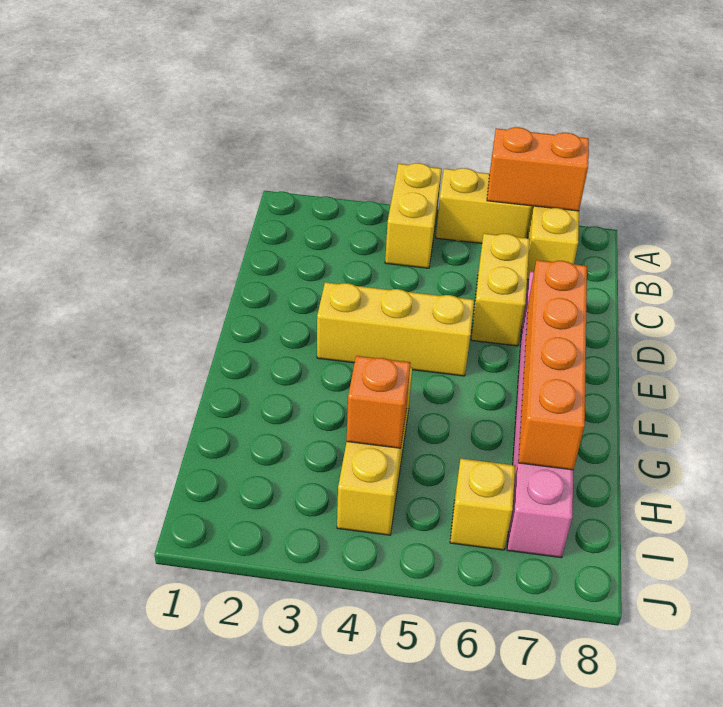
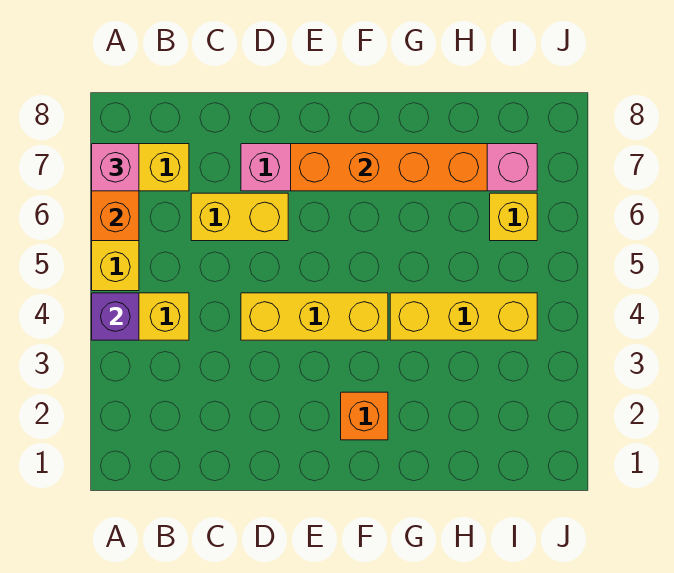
none -> purple brick A4 level 2
none -> pink brick A7 level 3
yellow brick E3:E5 level 1 -> yellow brick D4:F4 level 1
orange brick H4 level 2 -> orange brick F2 level 1

